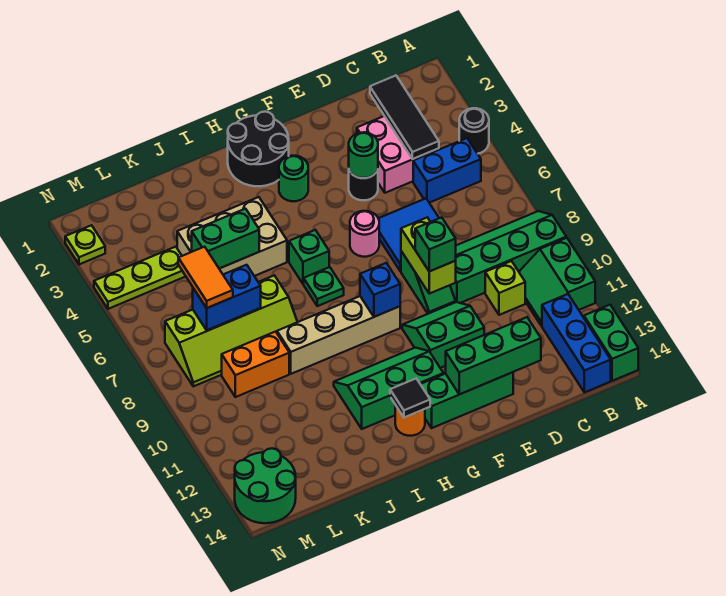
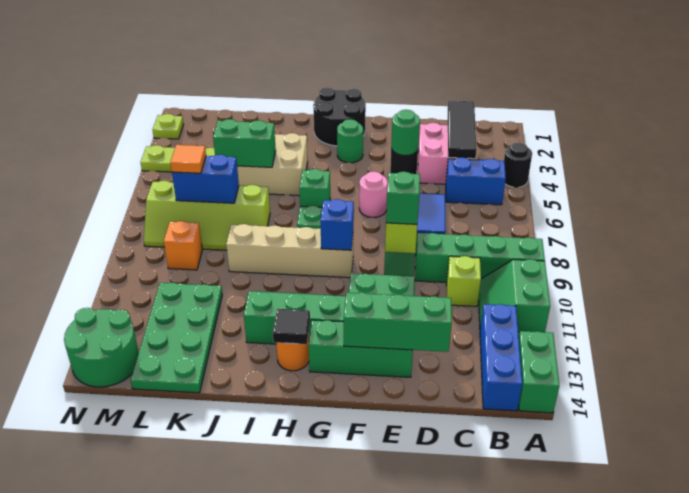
orange brick K9:L9 level 1 -> orange brick L9 level 1
none -> green plate K11:L14 level 1
orange tile L6:L7 level 3 -> orange tile L7 level 3

